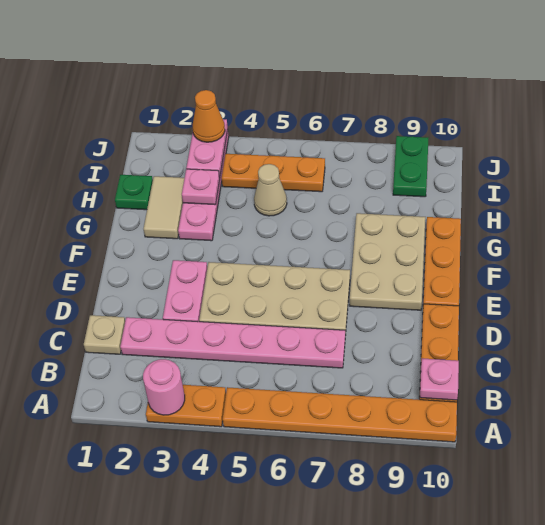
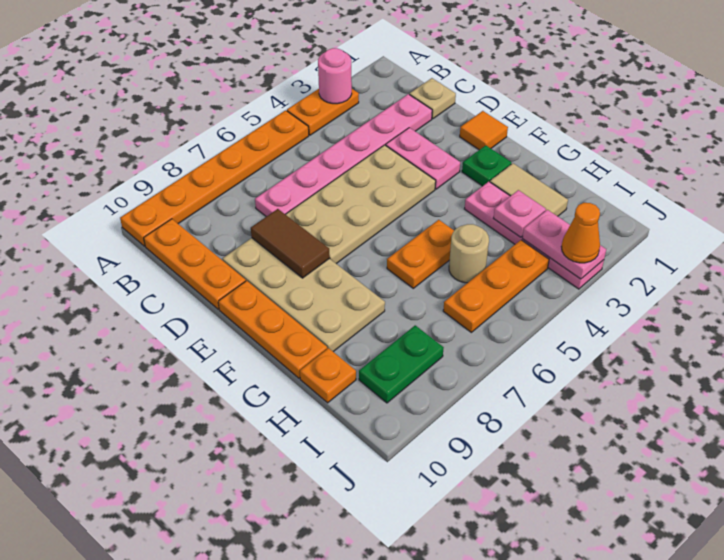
pink plate B10 level 2 -> none
none -> brown tile D8:E8 level 2
none -> orange tile E1 level 1
tan plate E8:G9 level 1 -> tan plate D8:G9 level 1
none -> orange plate G5:G6 level 1
green plate H1 level 1 -> green plate F2 level 1
tan cone H5 level 1 -> tan round brick H5 level 1
none -> orange plate H10 level 1
green plate I9:J9 level 1 -> green plate I8:I9 level 1

